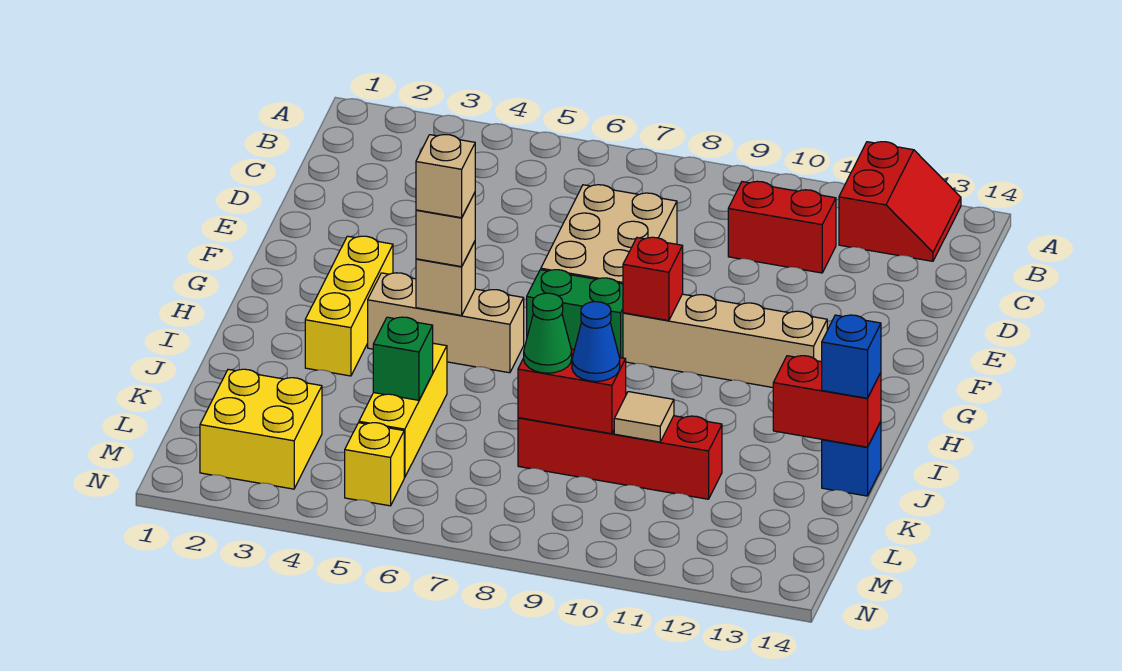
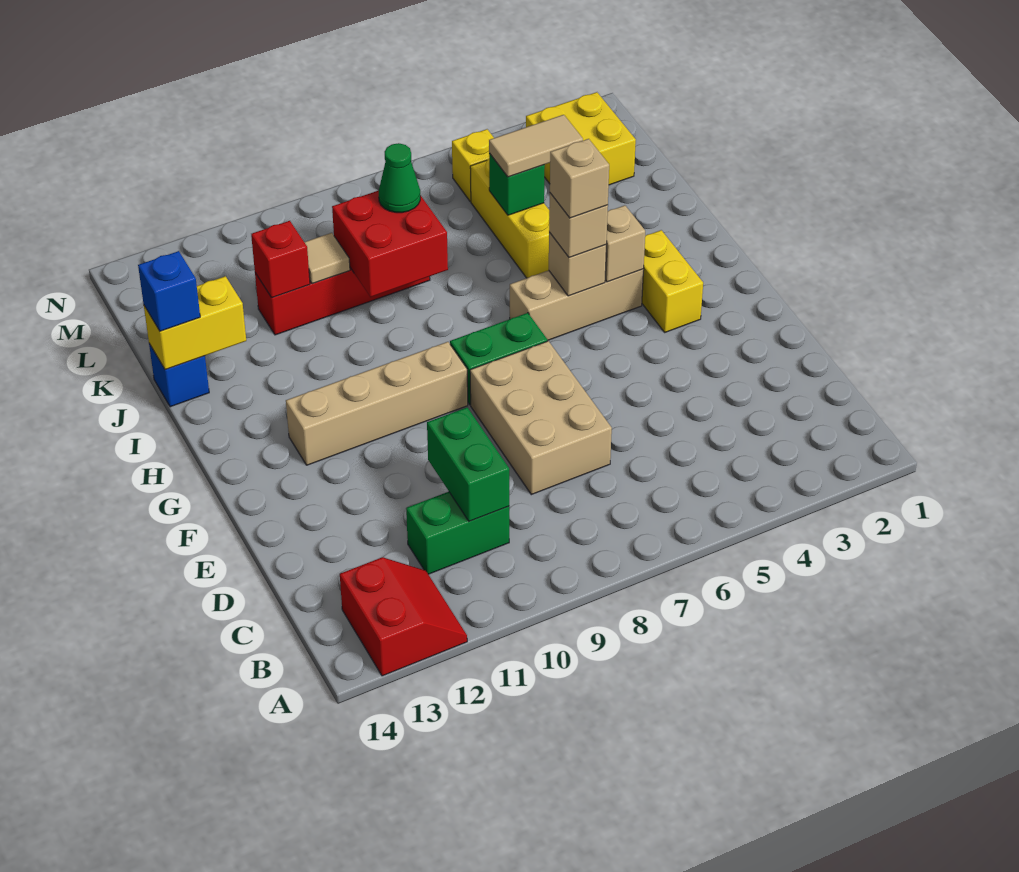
red slope A12:B13 level 1 top 12 -> red slope A12:B13 level 1 top 13
red brick C10:C11 level 1 -> green brick C10:C11 level 1
none -> green brick C10:D10 level 2
yellow brick G3:I3 level 1 -> yellow brick G3:H3 level 1
red brick G9 level 2 -> red brick K11 level 2
none -> tan brick H4 level 2
red brick J13:J14 level 2 -> yellow brick J13:J14 level 2
none -> tan tile K4:K5 level 3
red brick K8:K9 level 2 -> red brick J8:K9 level 2
blue cone K9 level 3 -> none

